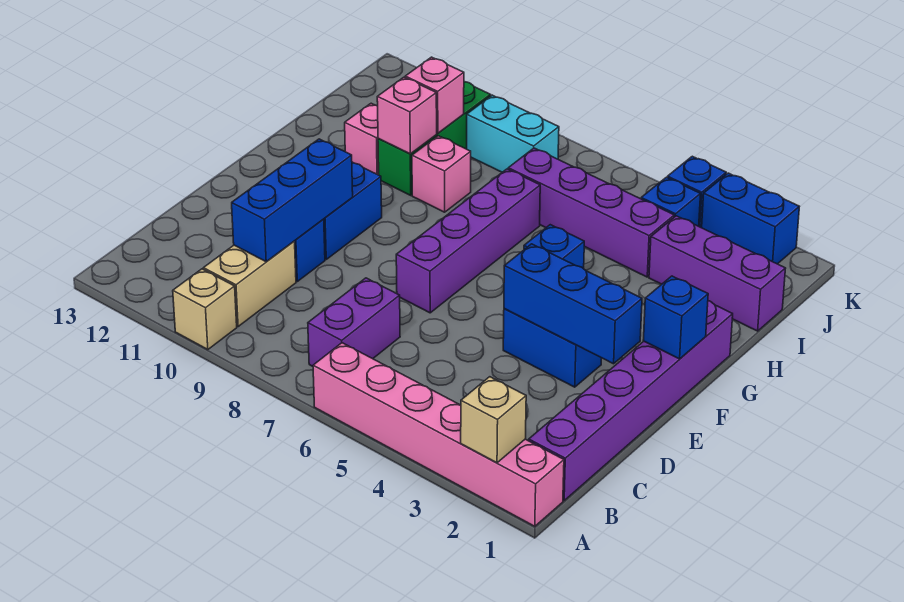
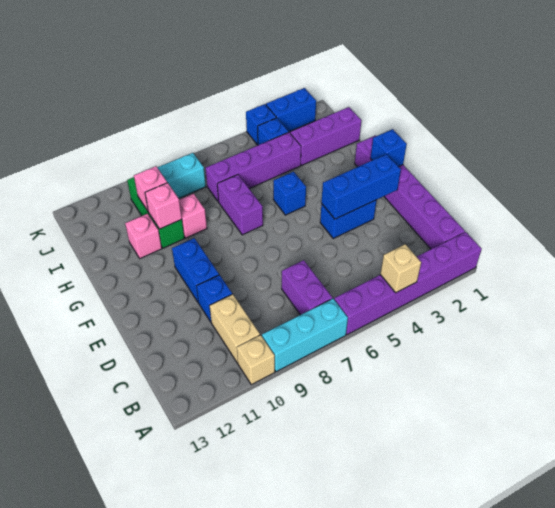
pink brick A1:A6 level 1 -> purple brick A1:A6 level 1
tan brick A2 level 2 -> tan brick A4 level 2
none -> cyan brick A7:A9 level 1
blue brick C10:E10 level 2 -> none
purple brick E7:H7 level 1 -> purple brick G7:H7 level 1

